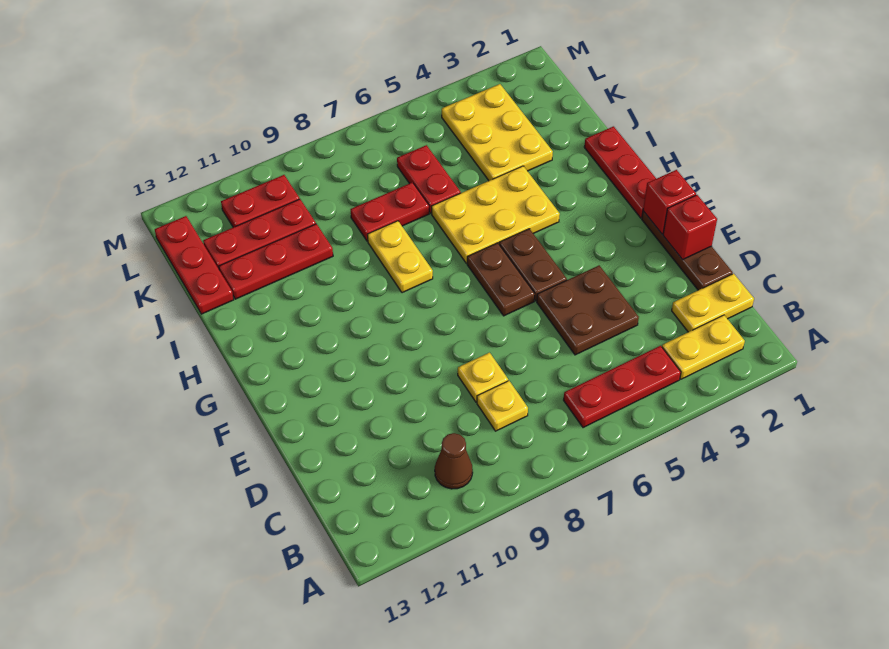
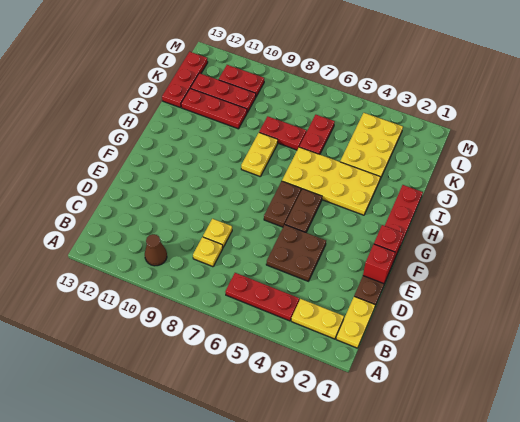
yellow plate C1:C2 level 1 -> yellow plate B1:C1 level 1
yellow plate H4:I6 level 1 -> yellow plate H3:I6 level 1

